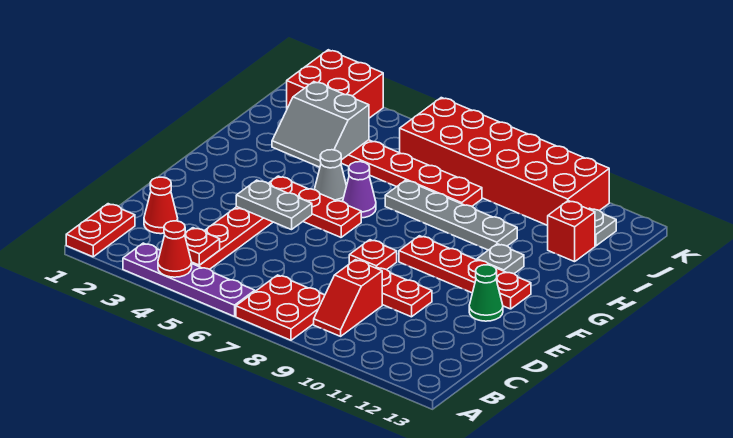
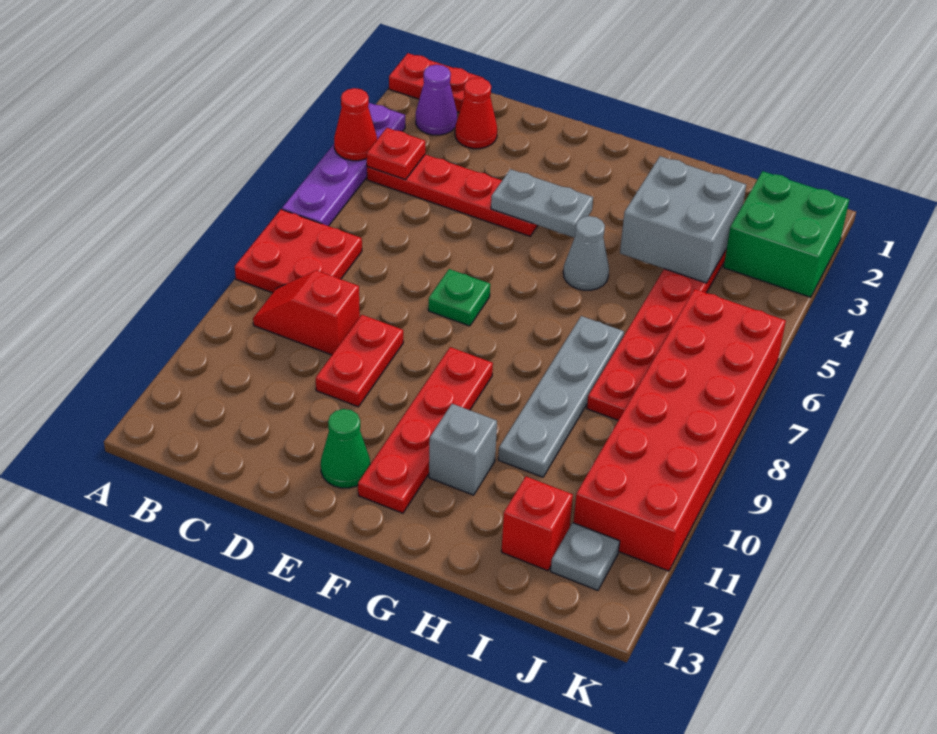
grey plate E4:E5 level 2 -> grey plate E4:F4 level 2
none -> green plate E7 level 1
red plate E8 level 1 -> none
red plate F4:F6 level 1 -> none
purple cone G6 level 1 -> purple cone B2 level 1
grey plate G11 level 1 -> grey brick G11 level 1
grey slope H3:I4 level 2 top I -> grey brick H3:I4 level 2
red brick J2:K3 level 1 -> green brick J2:K3 level 1

